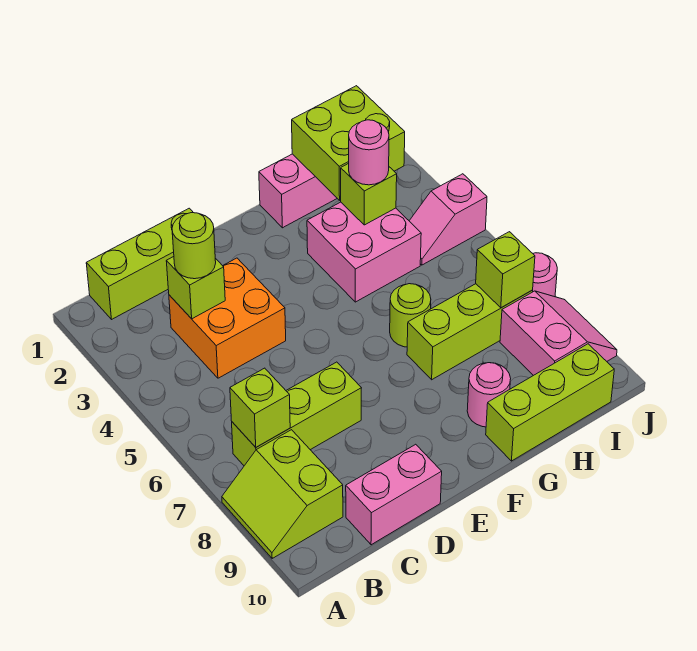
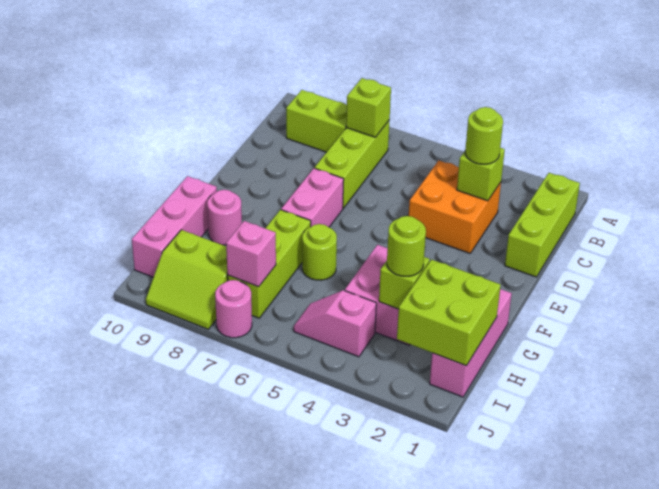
pink brick C10:D10 level 1 -> pink brick E7:F7 level 1
lime brick G10:I10 level 1 -> pink brick G10:I10 level 1
pink round brick H3 level 3 -> lime round brick H3 level 3
pink slope I4:J4 level 1 top J -> pink slope I4:I5 level 1 top 4
lime brick I7 level 2 -> pink brick I7 level 2
pink slope I8:J9 level 1 top I -> lime slope I8:J9 level 1 top I

